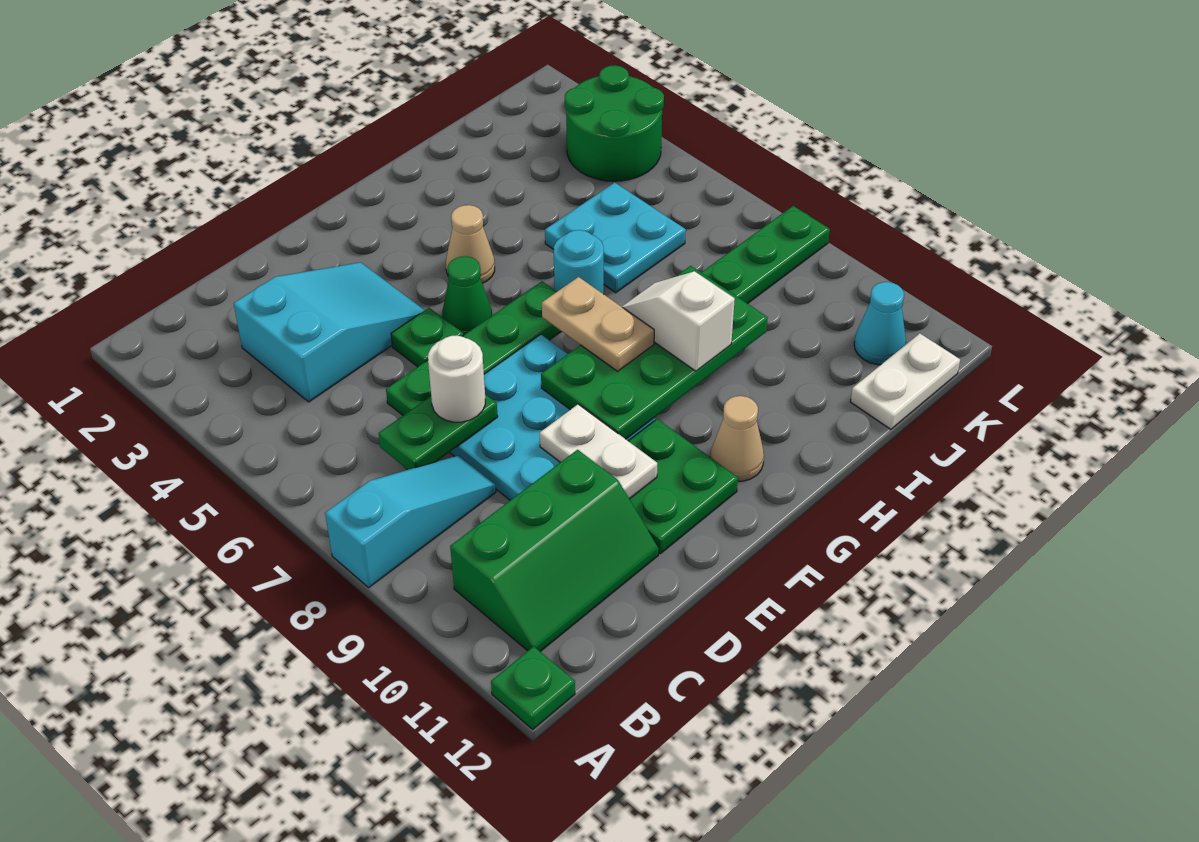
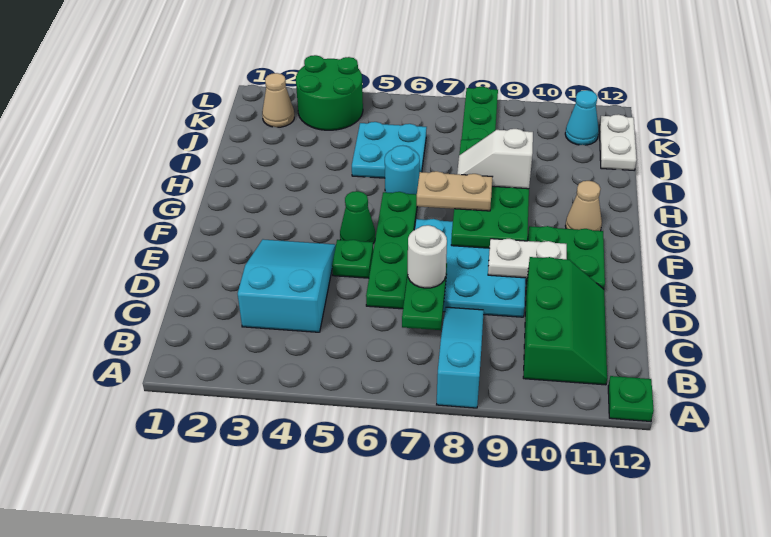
tan cone G4 level 1 -> tan cone K2 level 1

